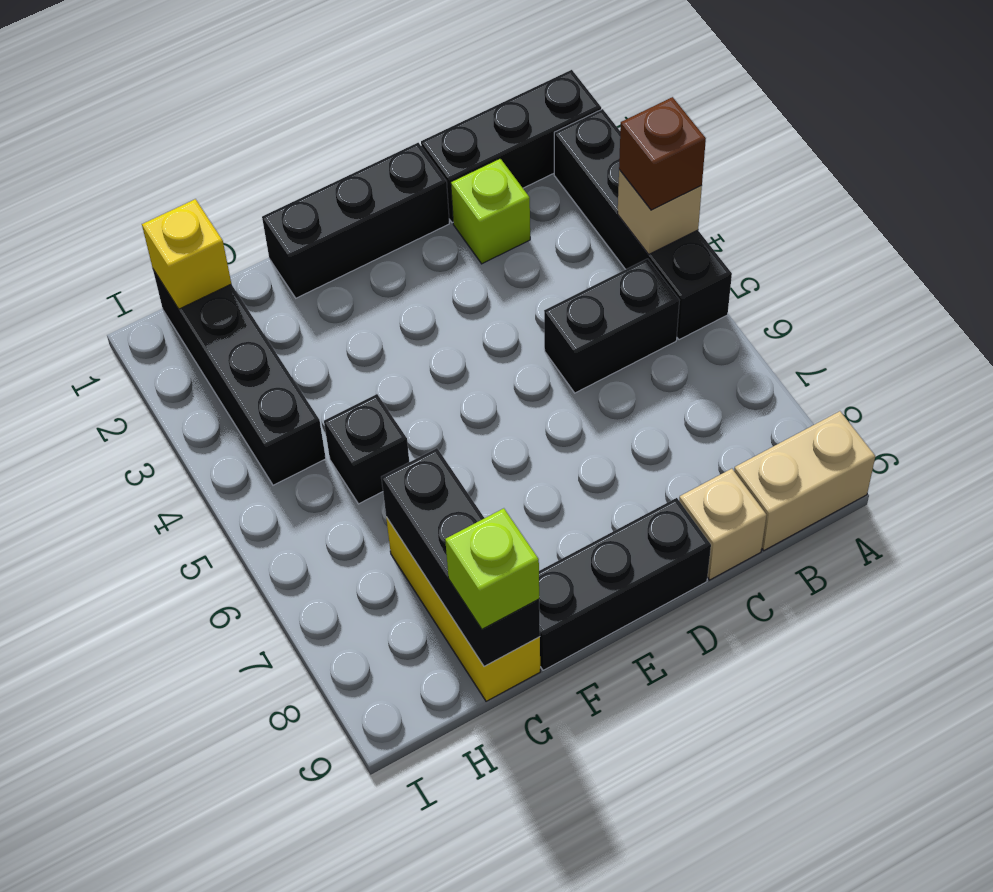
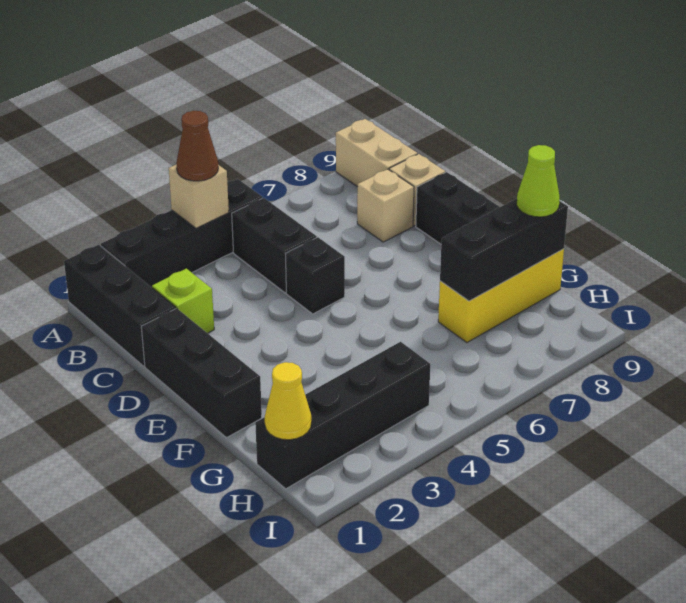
brown brick A4 level 3 -> brown cone A4 level 3
none -> tan brick C8 level 1
black brick G5 level 1 -> black brick D5 level 1
lime brick G9 level 3 -> lime cone G9 level 3
yellow brick H1 level 2 -> yellow cone H1 level 2

